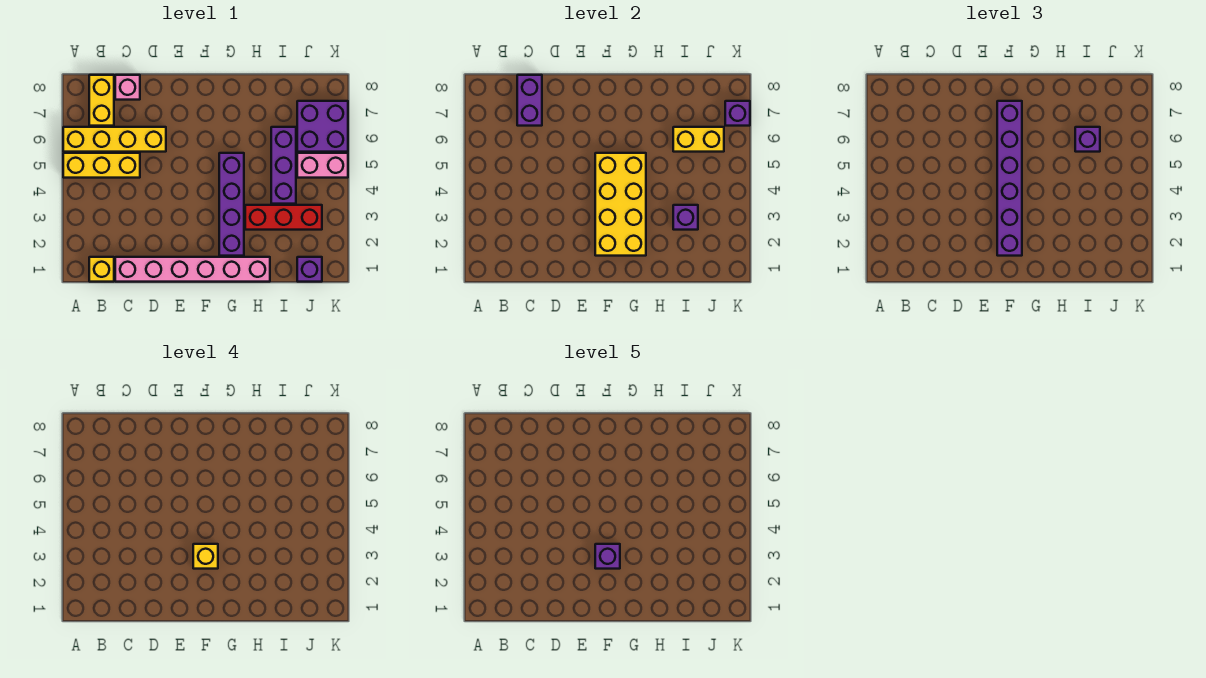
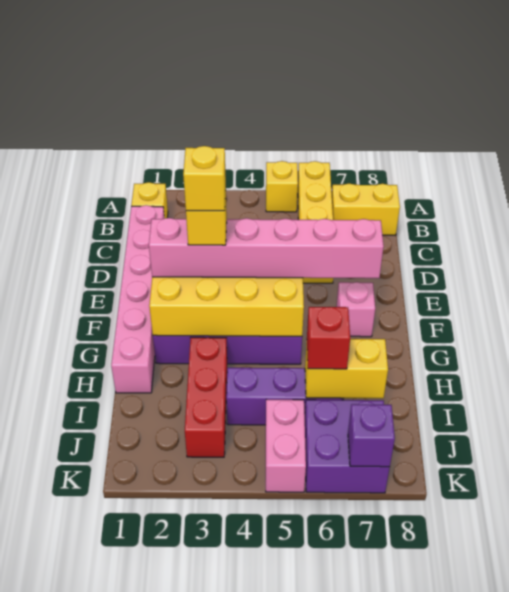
yellow brick A5:C5 level 1 -> yellow brick A5 level 1
purple brick C7:C8 level 2 -> none
pink brick C8 level 1 -> pink brick F7 level 1
purple brick F2:F7 level 3 -> pink brick F2:F7 level 3
purple brick F3 level 5 -> yellow brick F3 level 5
purple brick I3 level 2 -> none
yellow brick I6:J6 level 2 -> yellow brick I6:I7 level 2
purple brick I6 level 3 -> red brick I6 level 3
purple brick J1 level 1 -> none

